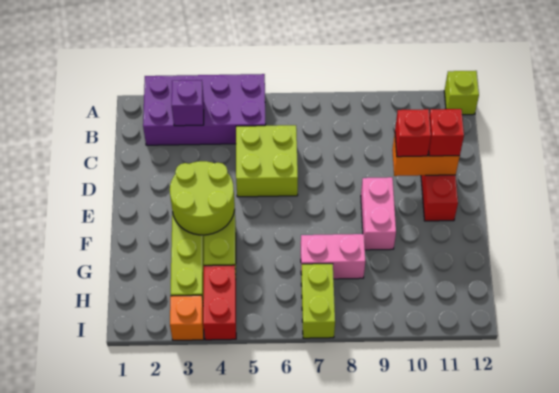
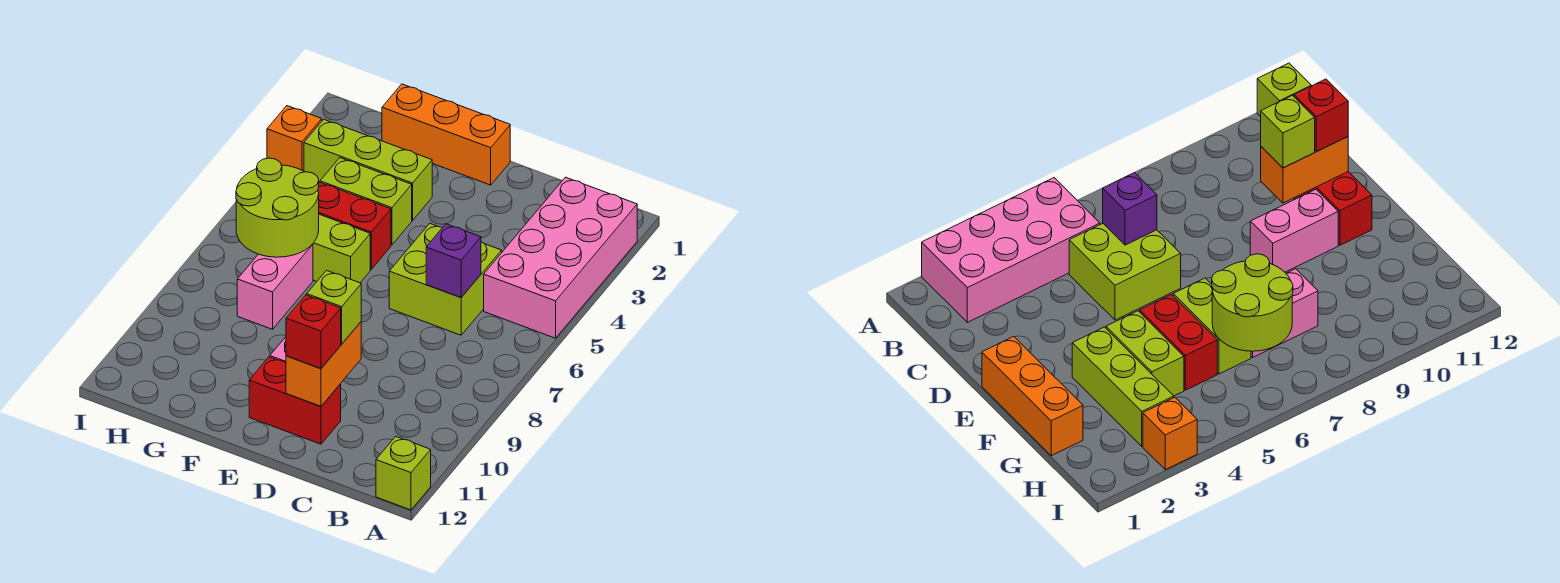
purple brick A2:B5 level 1 -> pink brick A2:B5 level 1
purple brick B3 level 2 -> purple brick C6 level 2
red brick D10 level 3 -> lime brick D10 level 3
none -> orange brick E1:G1 level 1
lime round brick E3:F4 level 2 -> lime round brick G6:H7 level 2
pink brick E9:F9 level 1 -> pink brick E9:E10 level 1
red brick H4:I4 level 1 -> red brick F5:G5 level 1
lime brick H7:I7 level 1 -> lime brick F6:G6 level 1

